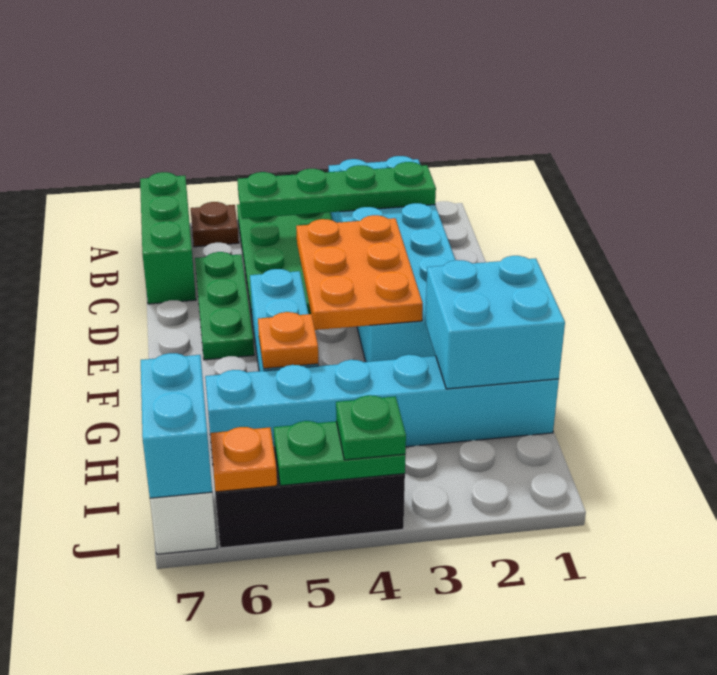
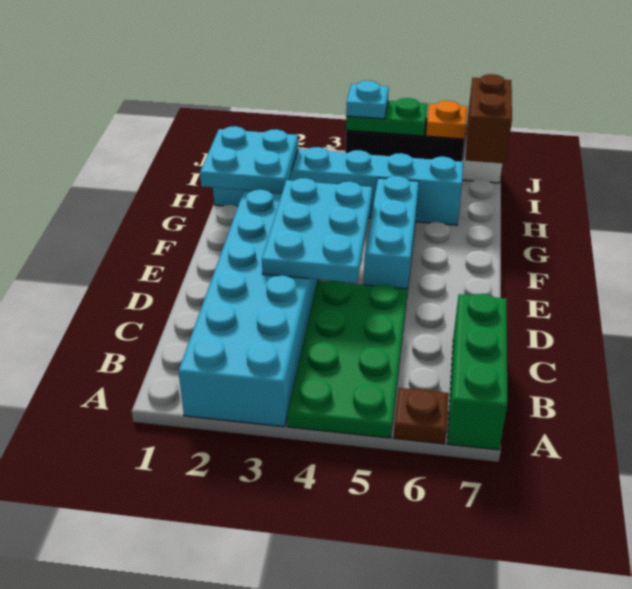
green plate B2:B5 level 2 -> none
green plate C6:E6 level 1 -> none
orange plate D3:F4 level 2 -> cyan plate D3:F4 level 2
cyan brick G1:H2 level 2 -> cyan plate G1:H2 level 2
orange plate G5 level 2 -> none
cyan brick I7:J7 level 2 -> brown brick I7:J7 level 2
green plate J4 level 3 -> cyan plate J4 level 3

